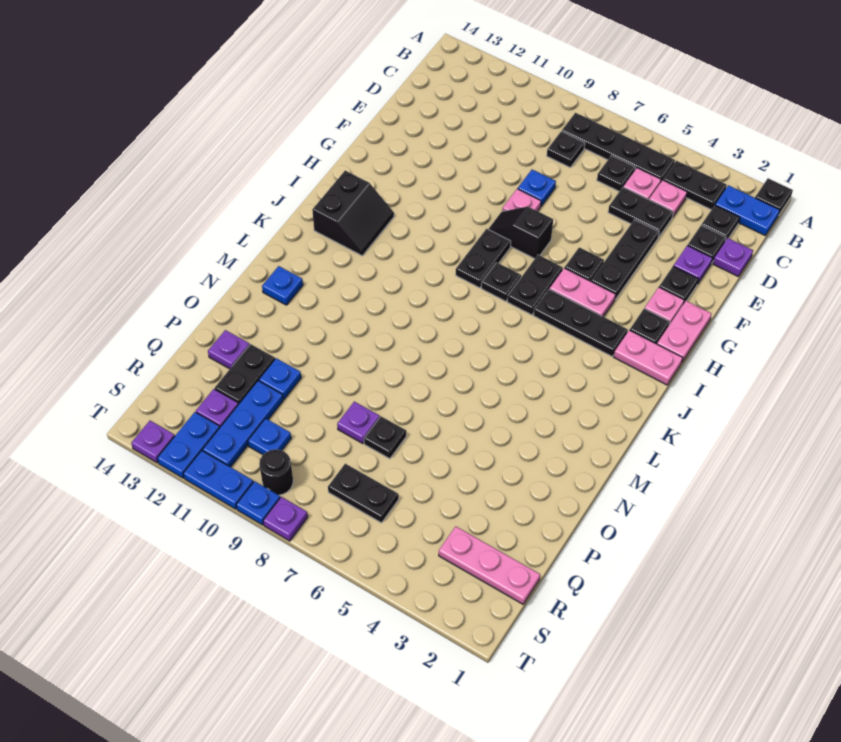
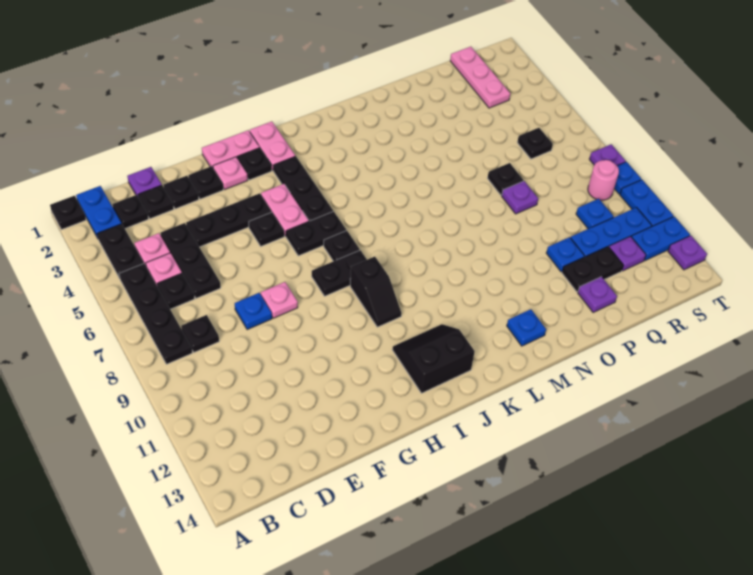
black plate D4:D5 level 1 -> black plate D4:D6 level 1
purple plate E2 level 1 -> black plate E2 level 1
black slope G7:G8 level 1 top 7 -> black slope I9:I10 level 1 top 9
black plate R6:R7 level 1 -> black plate R6 level 1
black round brick S9 level 1 -> pink round brick S9 level 1

